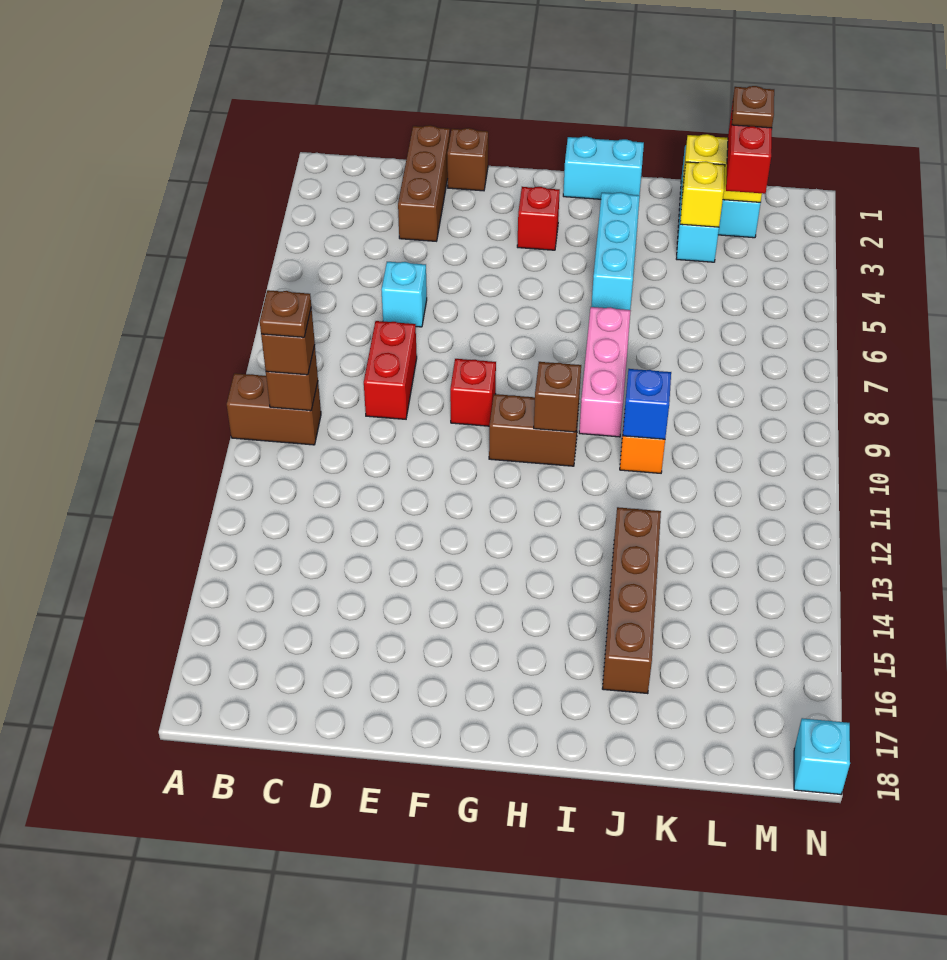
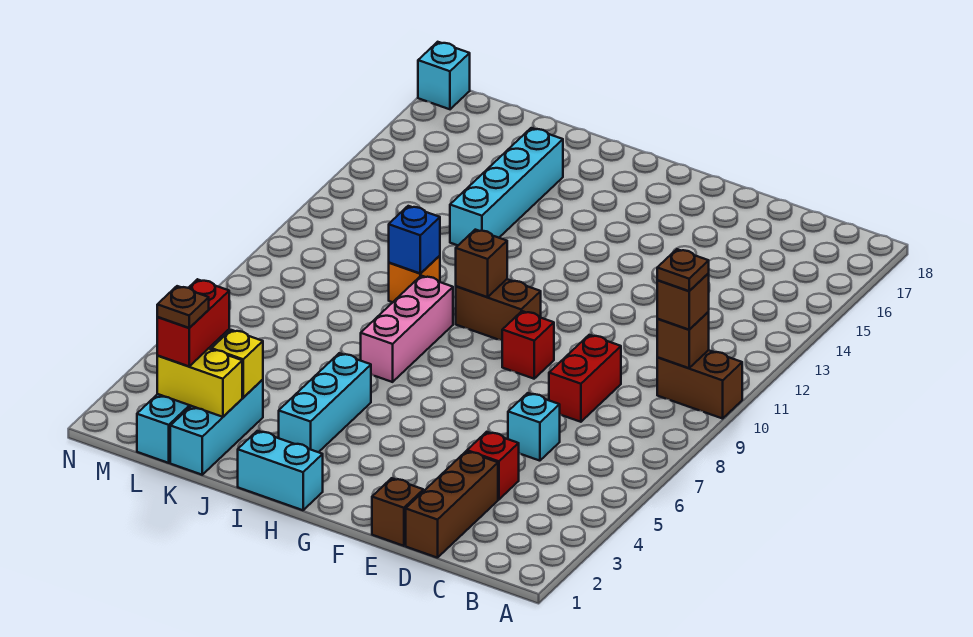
red brick G3 level 1 -> red brick D4 level 1
brown brick J13:J16 level 1 -> cyan brick J13:J16 level 1

